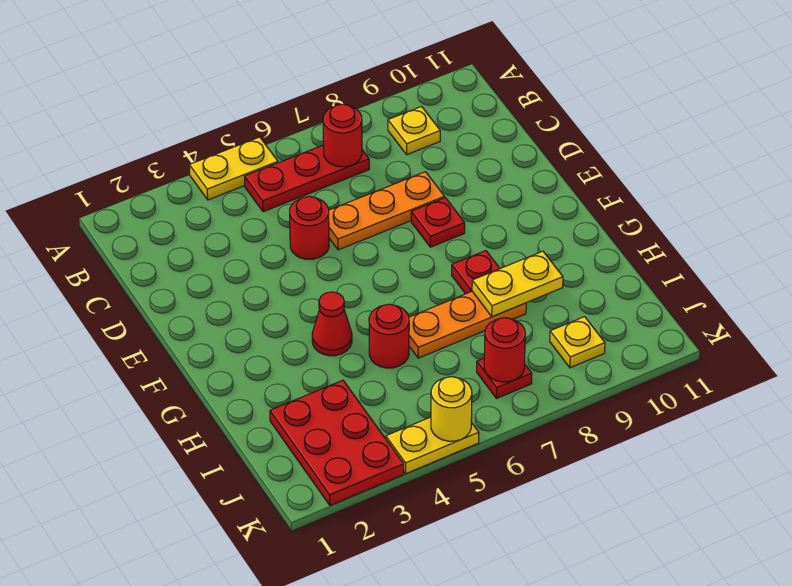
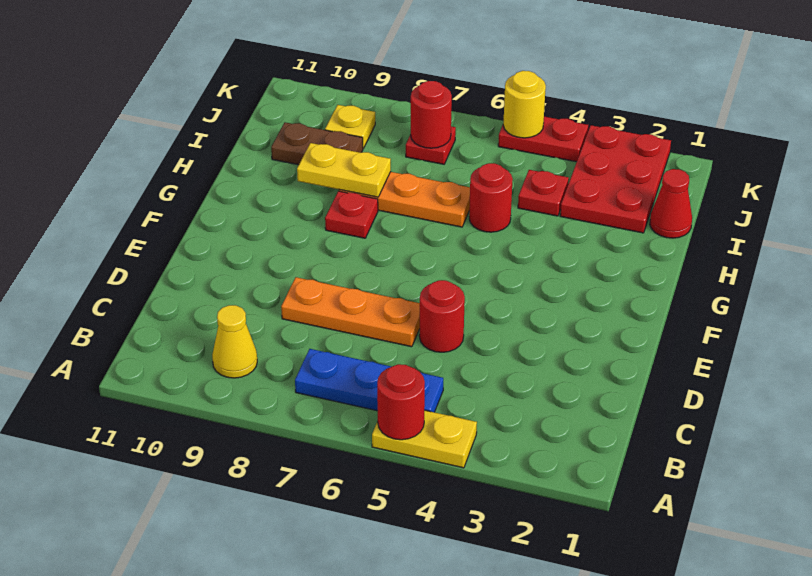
red plate B5:B7 level 1 -> blue plate B5:B7 level 1
red round brick B7 level 2 -> red round brick A5 level 2
yellow plate B9 level 1 -> yellow cone B9 level 1
red plate E8 level 1 -> red plate I4 level 1
red cone G4 level 1 -> red cone I1 level 1
none -> brown plate I9:I10 level 1
yellow plate K4:K5 level 1 -> red plate K4:K5 level 1

